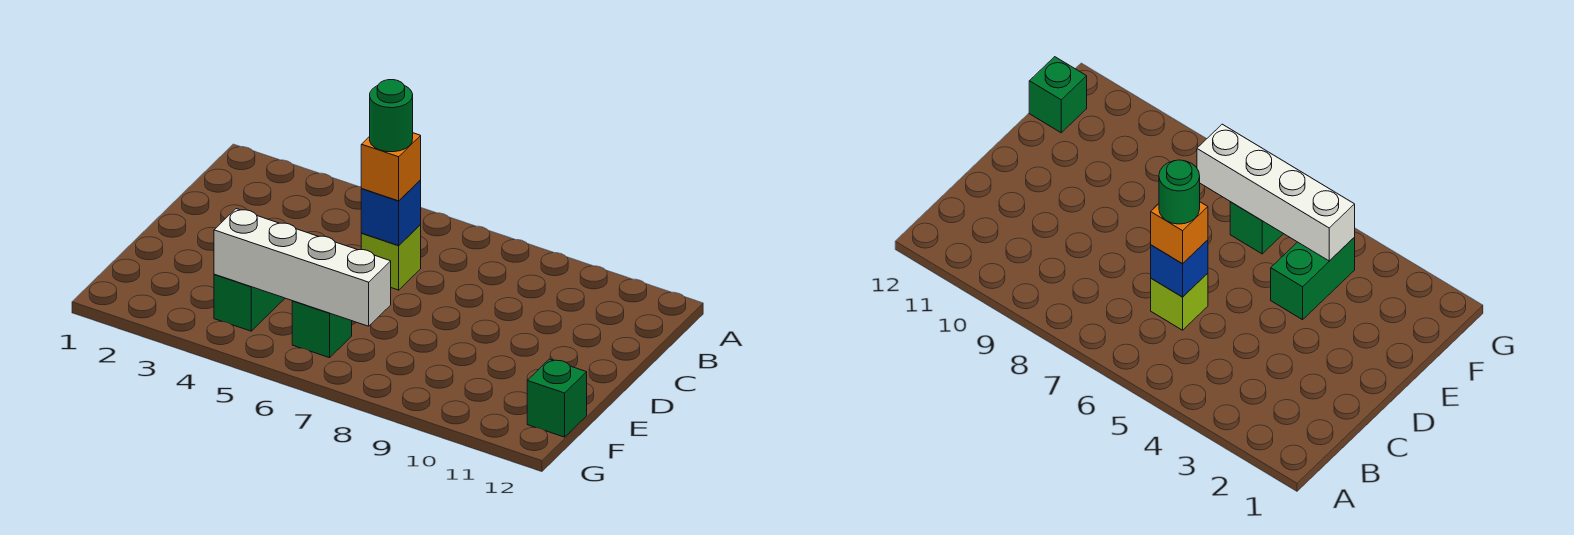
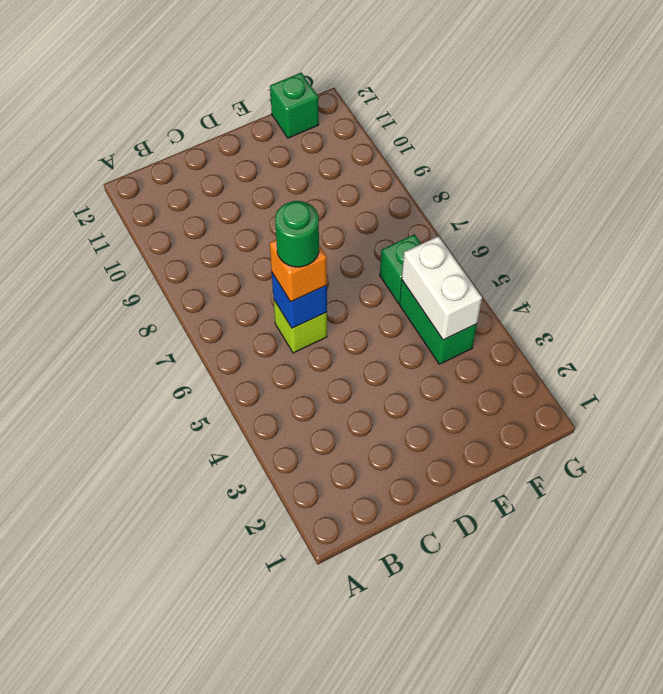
green brick E4:F4 level 1 -> green brick F4:F5 level 1
white brick F4:F7 level 2 -> white brick F4:F5 level 2

